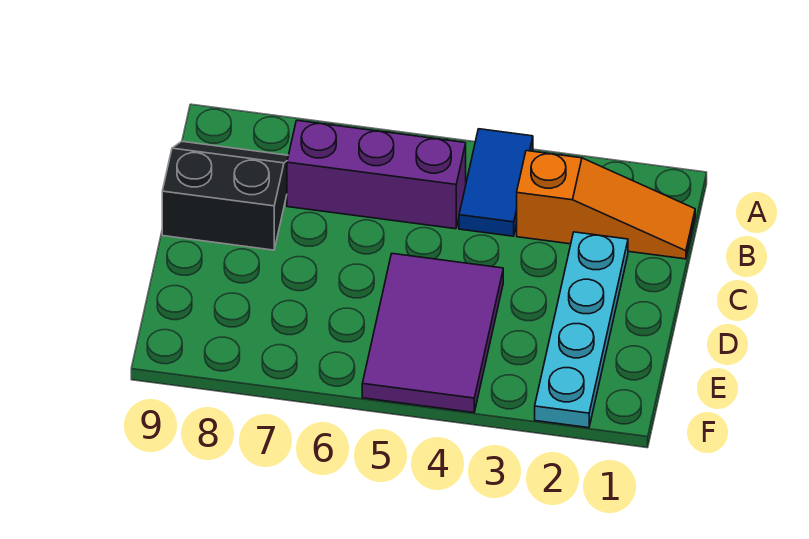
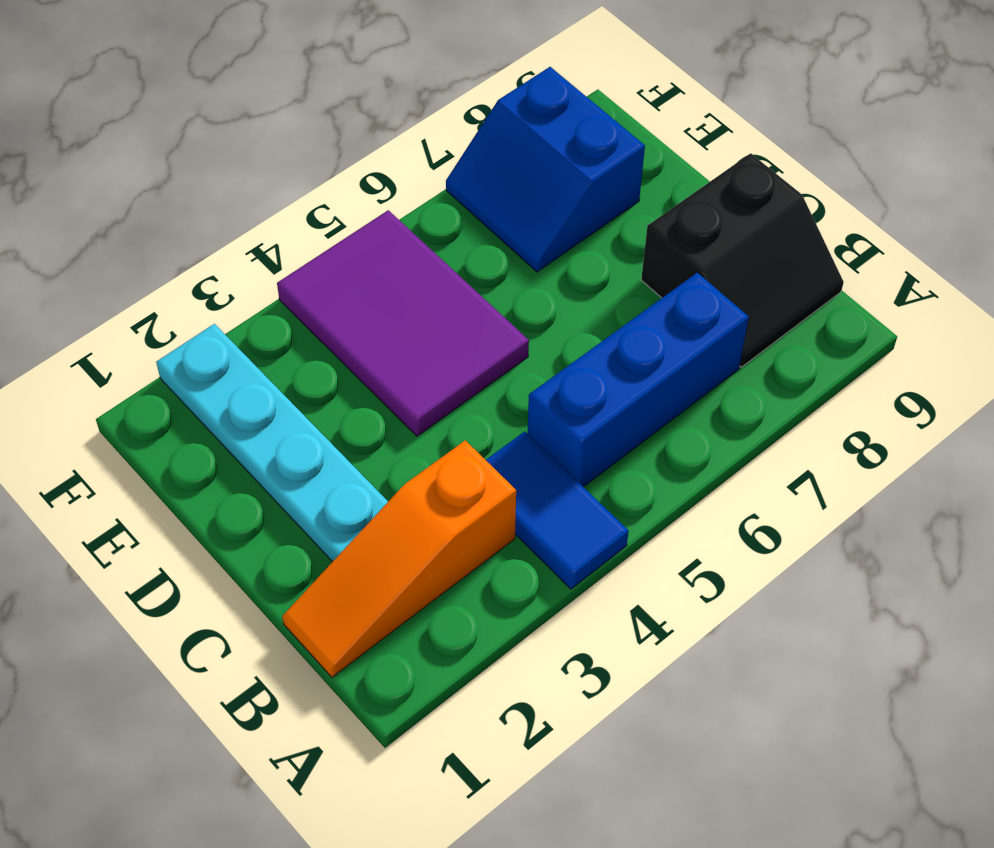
purple brick B5:B7 level 1 -> blue brick B5:B7 level 1
none -> blue slope E7:F8 level 1 top 8

